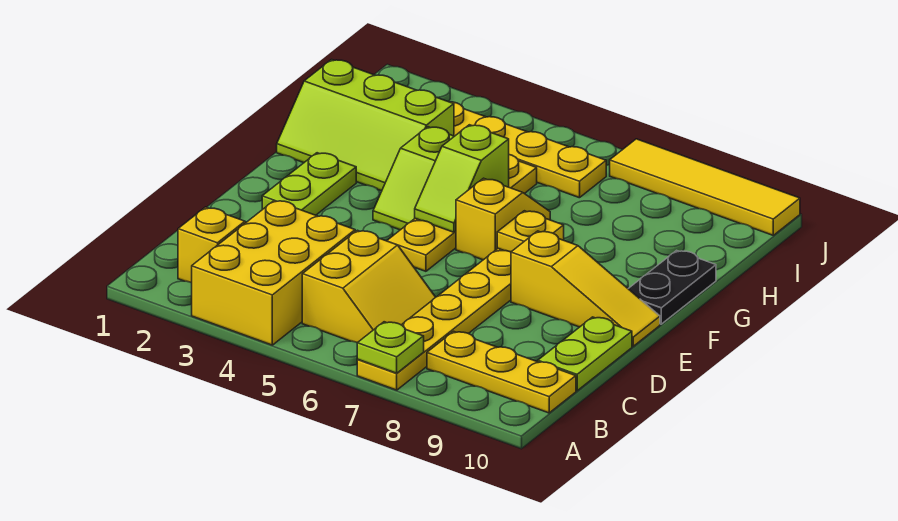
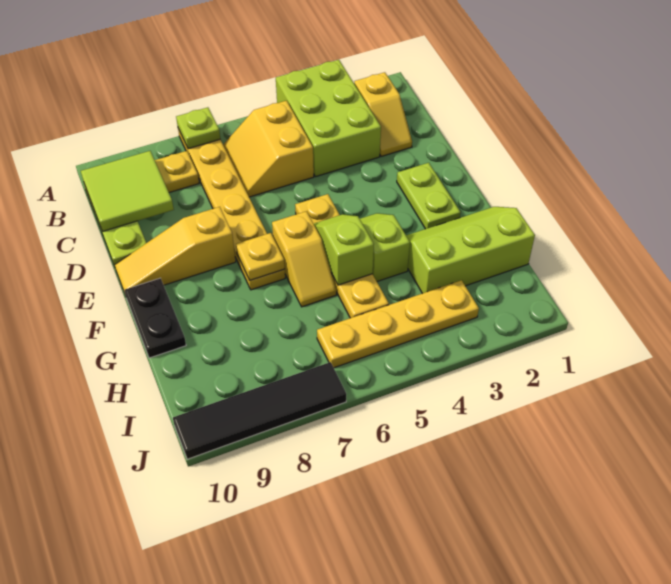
yellow brick A3:C4 level 1 -> lime brick A3:C4 level 1
none -> lime tile B9:C10 level 2
yellow tile J7:J10 level 1 -> black tile J7:J10 level 1

